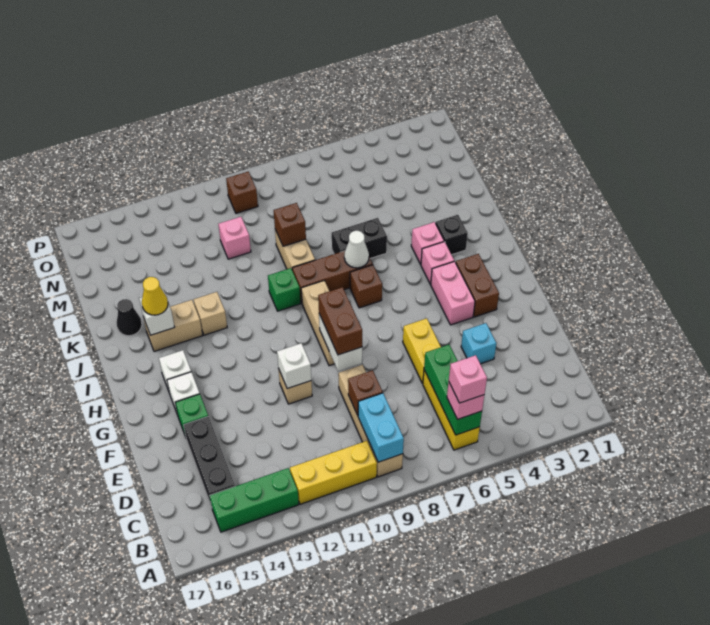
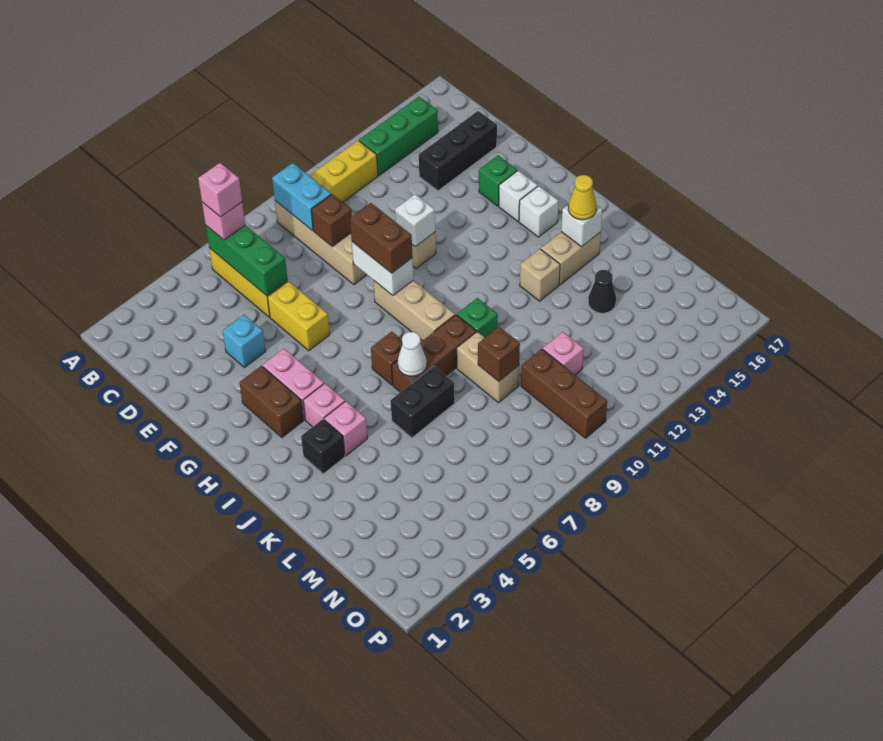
black brick C15:E15 level 1 -> black brick D14:D16 level 1
black cone K16 level 1 -> black cone L14 level 1
brown brick O10 level 1 -> brown brick M10:O10 level 1

